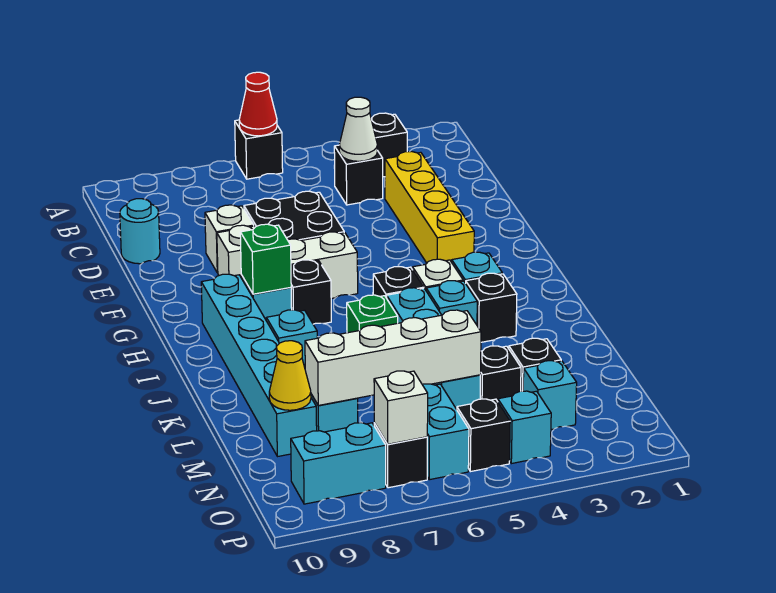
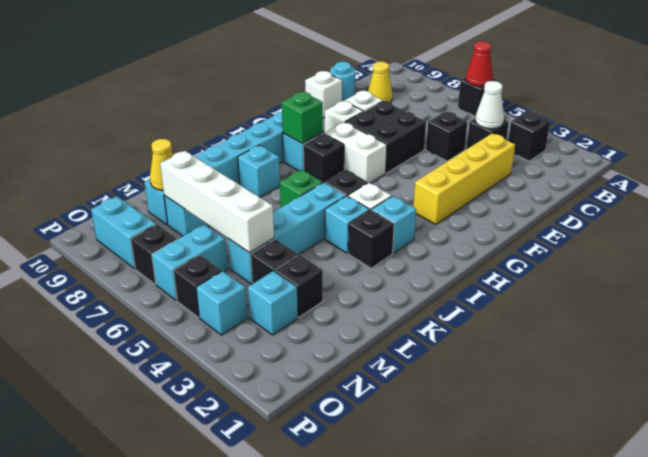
none -> yellow cone C9 level 1
none -> black brick D5 level 1
white brick O7 level 2 -> white brick E10 level 1

